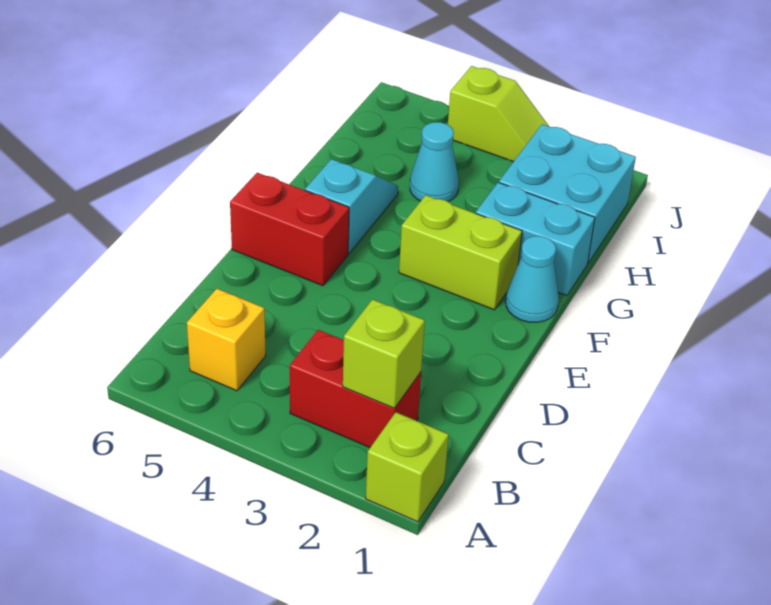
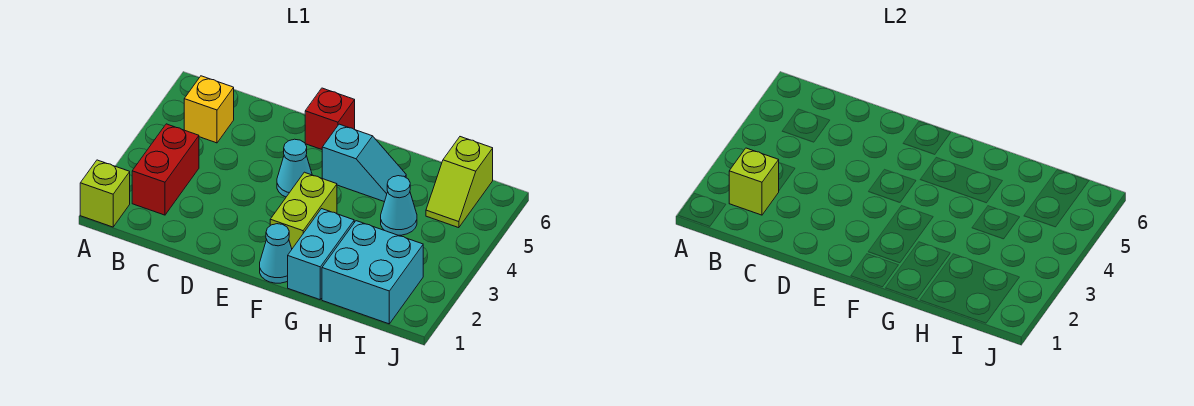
none -> cyan cone E4 level 1
red brick E5:E6 level 1 -> red brick E6 level 1
lime slope J3:J4 level 1 top 4 -> lime slope I5:I6 level 1 top 6

